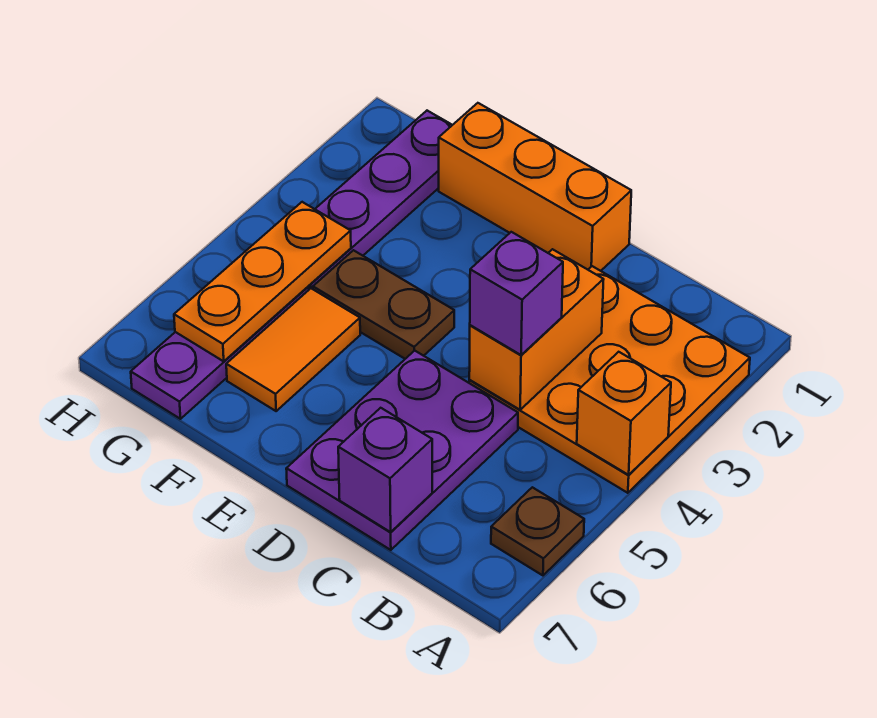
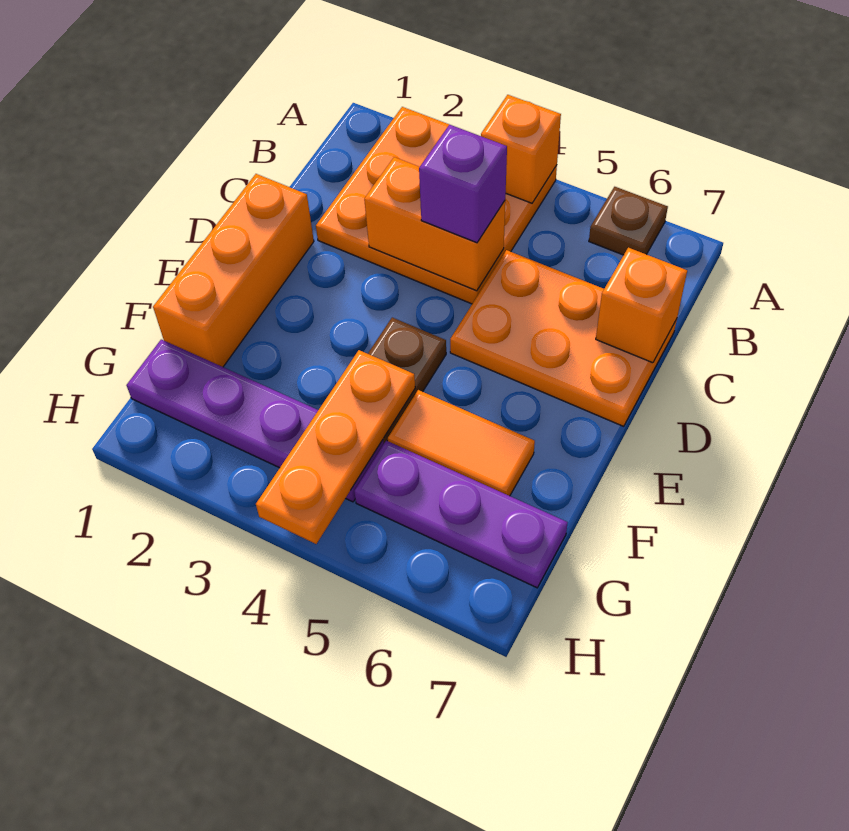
purple plate C5:D7 level 1 -> orange plate C5:D7 level 1
purple brick C7 level 2 -> orange brick C7 level 2
orange plate G4:G6 level 2 -> orange plate F4:H4 level 2

